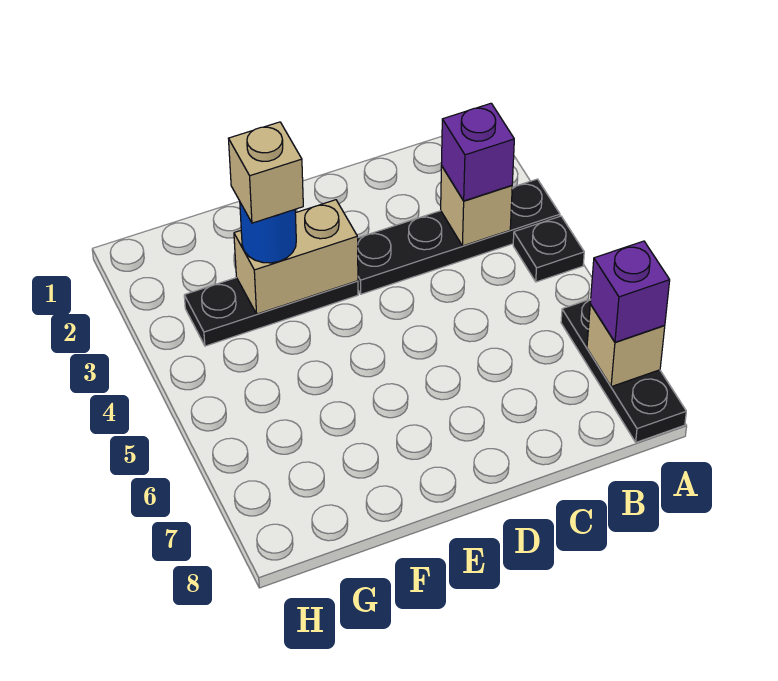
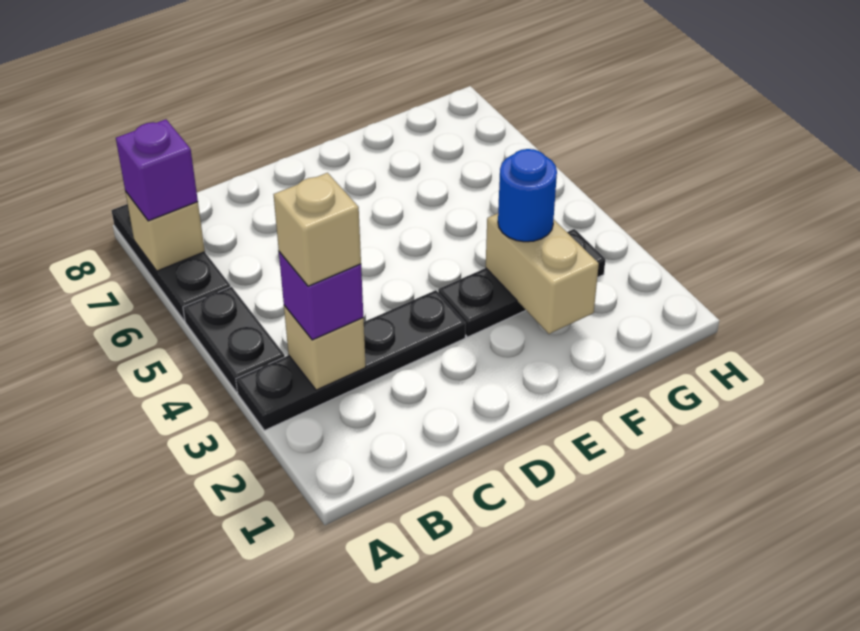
black plate A4 level 1 -> black plate A4:A5 level 1
tan brick E3:F3 level 2 -> tan brick F2:F3 level 2
tan brick F3 level 4 -> tan brick B3 level 4

